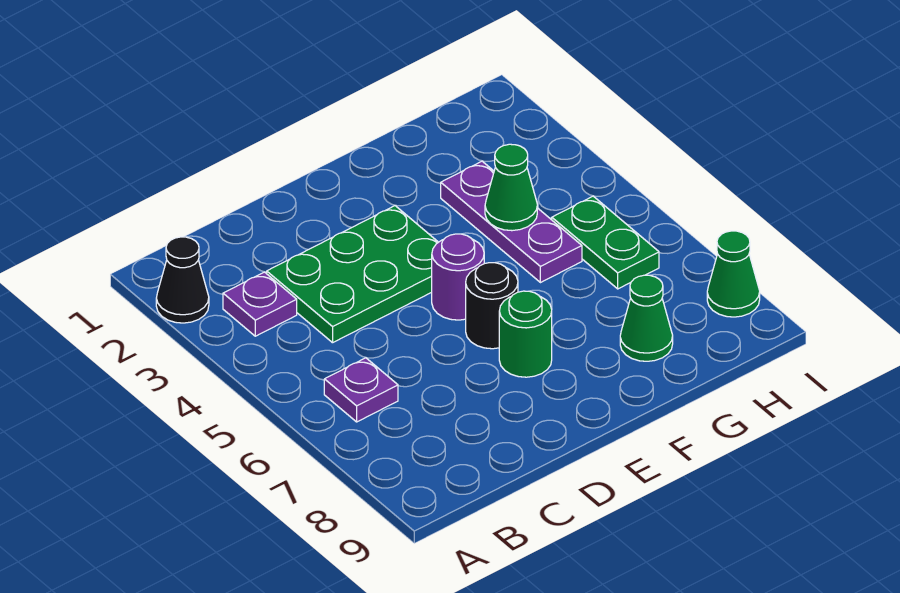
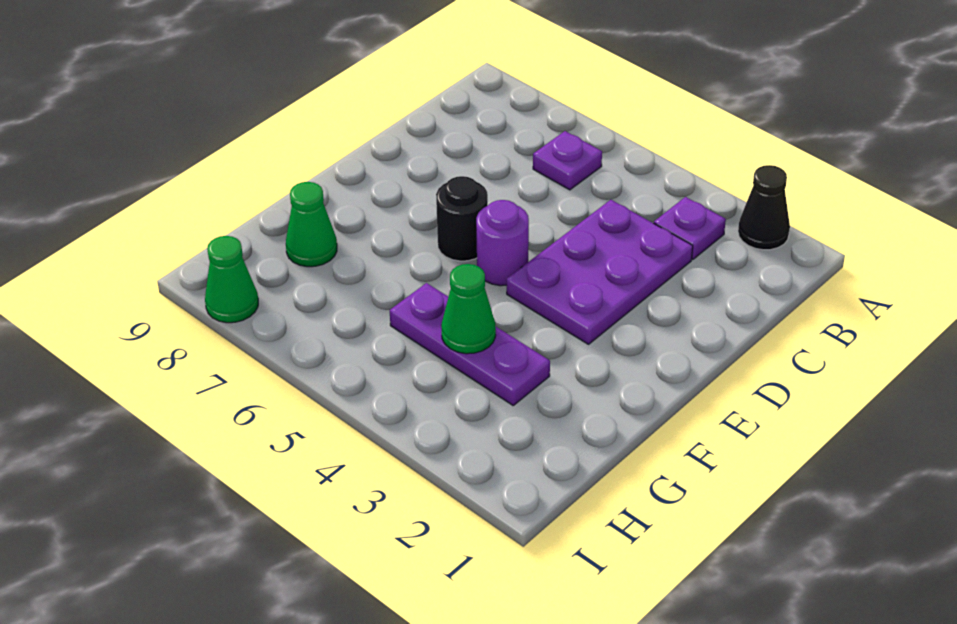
green plate C3:E4 level 1 -> purple plate C3:E4 level 1
green round brick E7 level 1 -> none
green plate H5:H6 level 1 -> none

